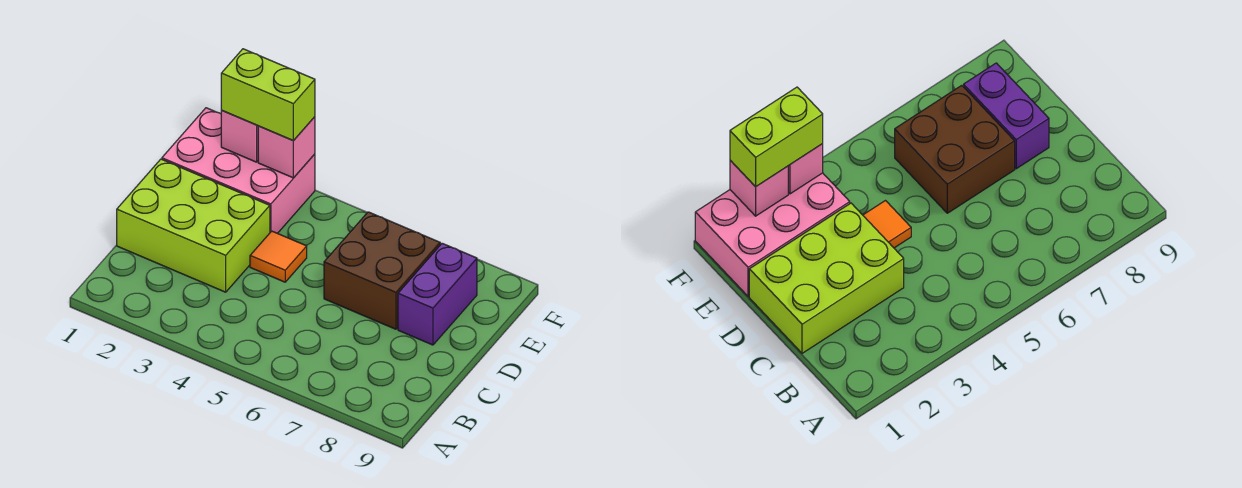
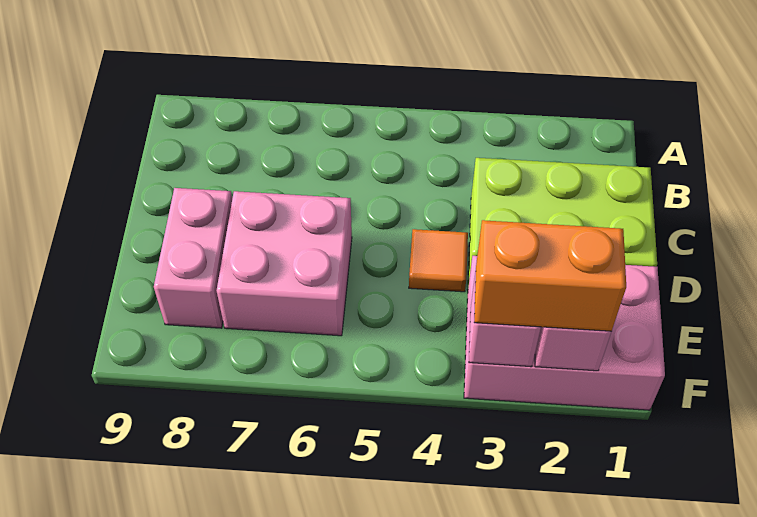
brown brick D6:E7 level 1 -> pink brick D6:E7 level 1
purple brick D8:E8 level 1 -> pink brick D8:E8 level 1
lime brick F2:F3 level 3 -> orange brick F2:F3 level 3

